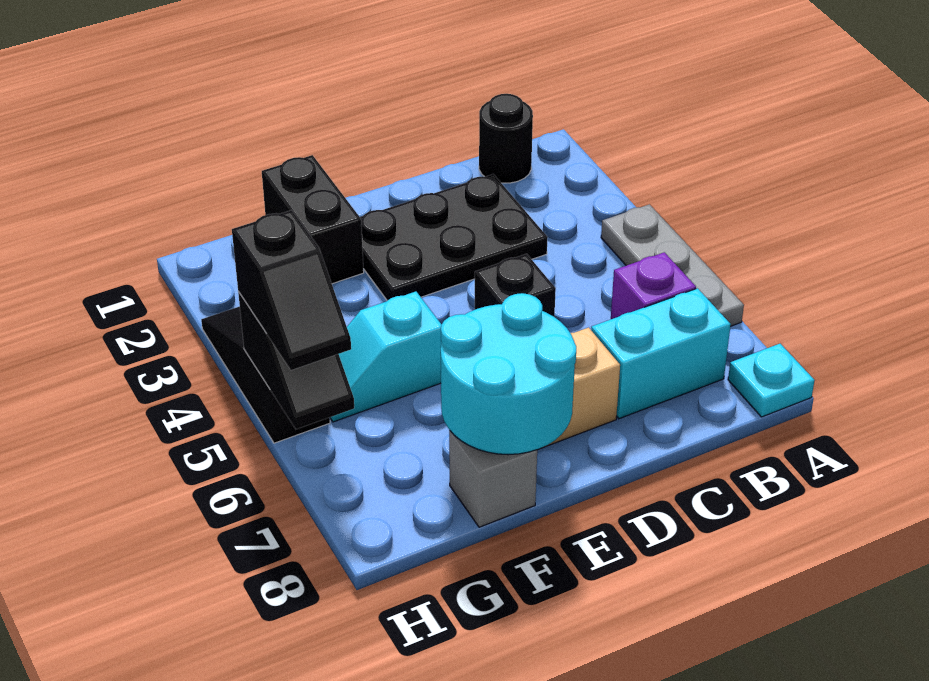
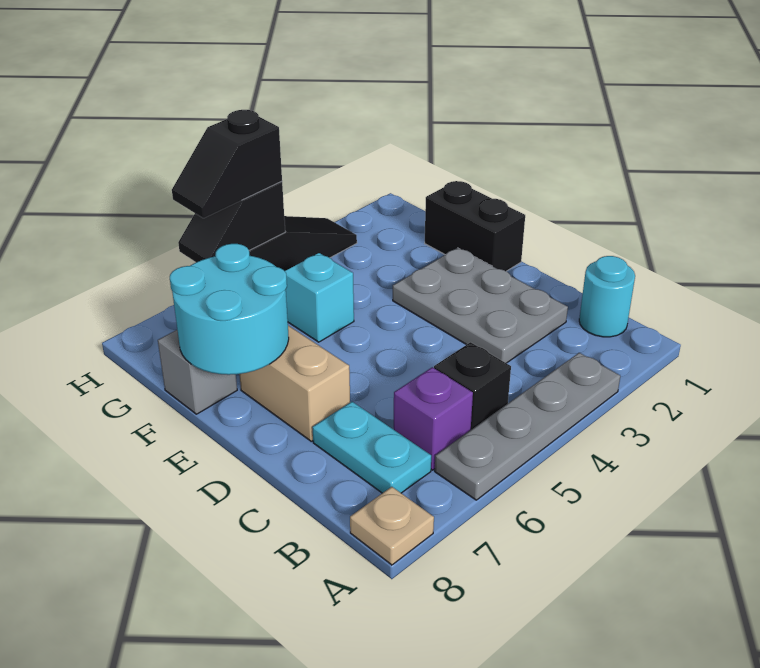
grey plate A4:A6 level 1 -> grey plate A3:A6 level 1
cyan plate A8 level 1 -> tan plate A8 level 1
black round brick B1 level 1 -> cyan round brick B1 level 1
cyan brick B7:C7 level 1 -> cyan plate B7:C7 level 1
black plate C2:E3 level 1 -> grey plate C2:E3 level 1
black brick D5 level 1 -> black brick B5 level 1
black brick F1:F2 level 1 -> black brick E1:F1 level 1

